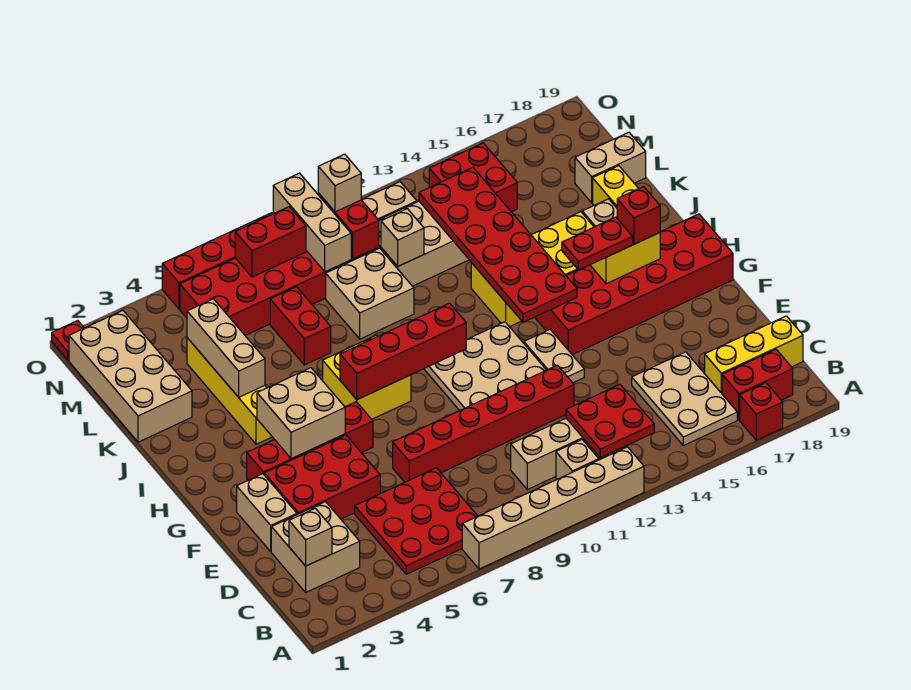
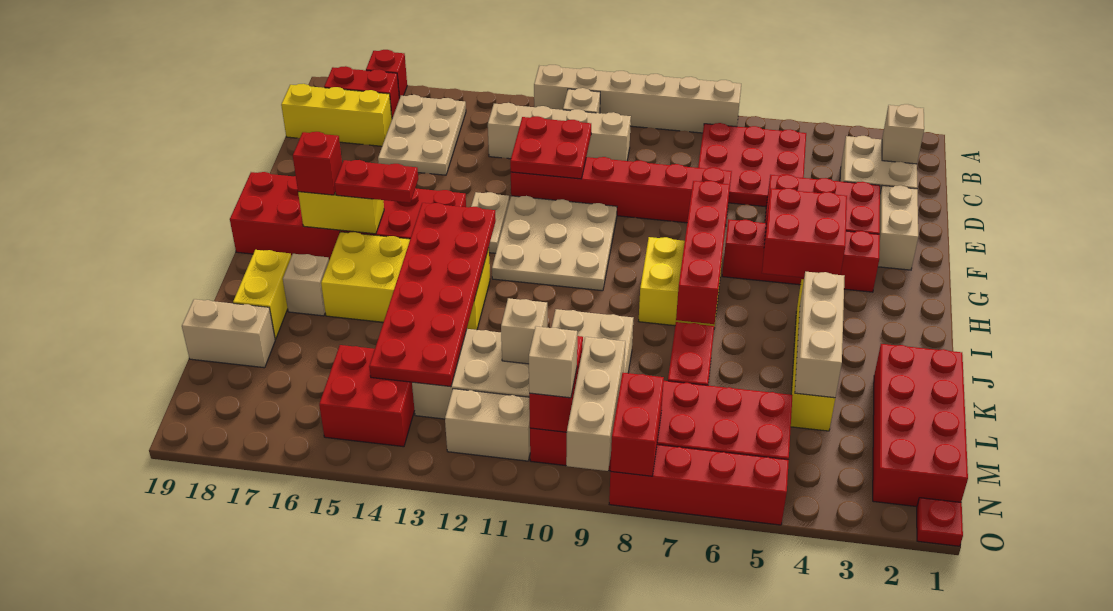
red plate B12:C13 level 2 -> red plate D11:E12 level 2
tan brick G4:H5 level 2 -> red brick G4:H5 level 2
red brick H7:H10 level 2 -> red brick G7:J7 level 2
tan brick K1:N2 level 1 -> red brick K1:N2 level 1
red brick N7:N8 level 2 -> red brick N8:O8 level 2

